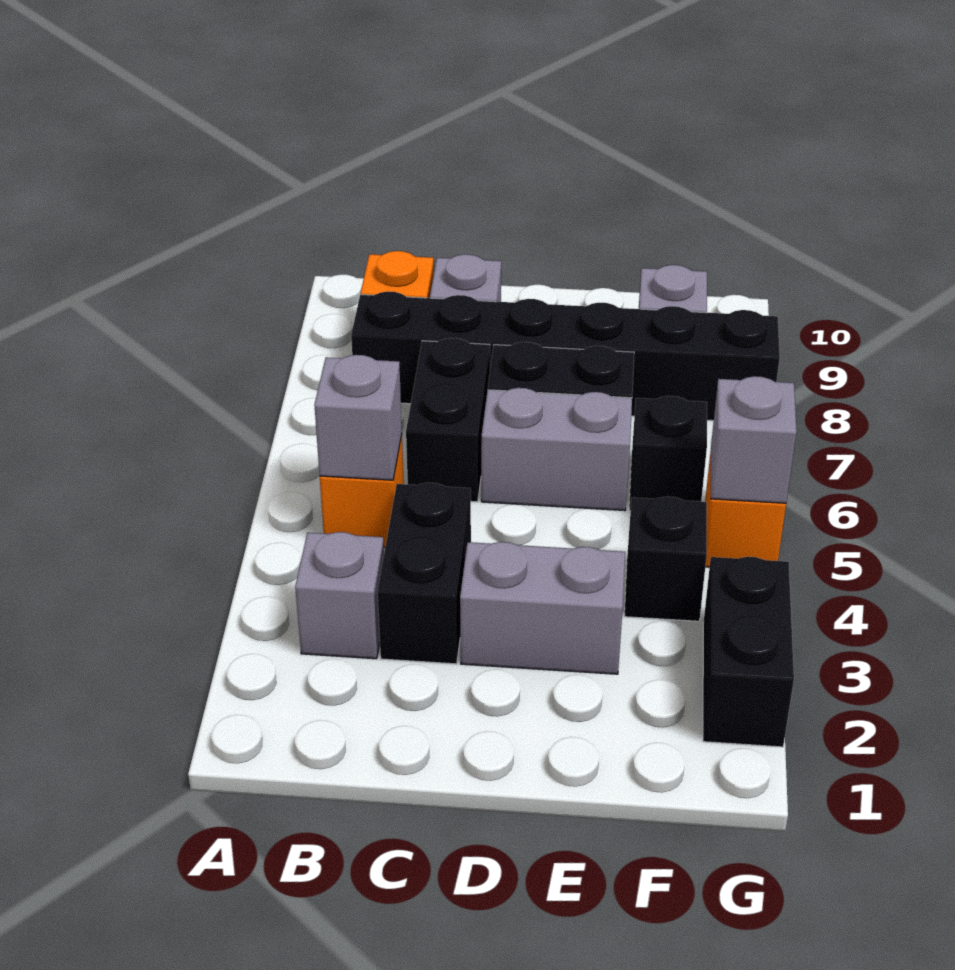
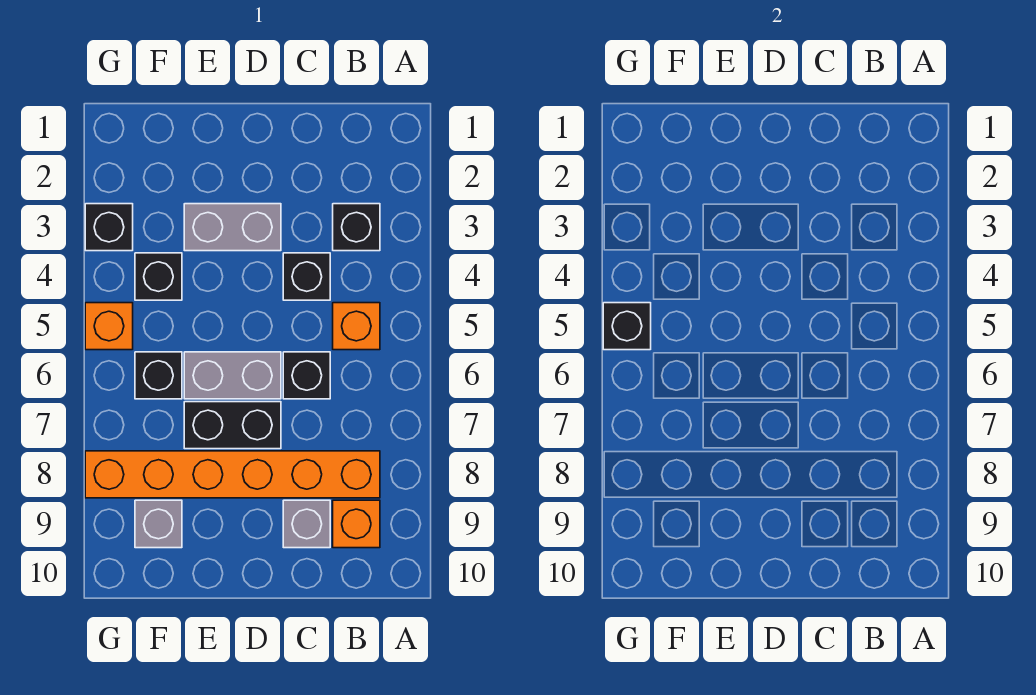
grey brick B3 level 1 -> black brick B3 level 1
grey brick B5 level 2 -> none
black brick B8:G8 level 1 -> orange brick B8:G8 level 1
black brick C3:C4 level 1 -> black brick C4 level 1
black brick C6:C7 level 1 -> black brick C6 level 1
black brick G2:G3 level 1 -> black brick G3 level 1
grey brick G5 level 2 -> black brick G5 level 2

